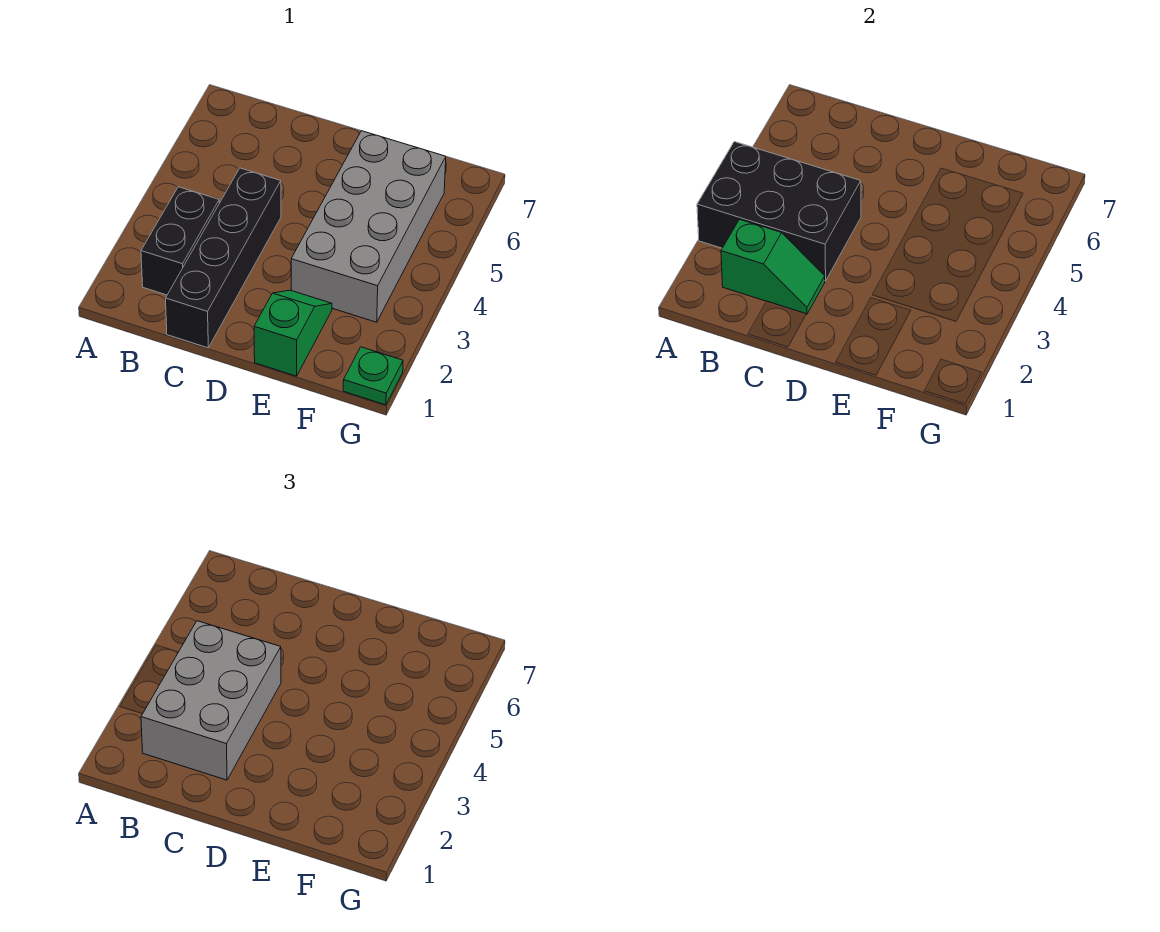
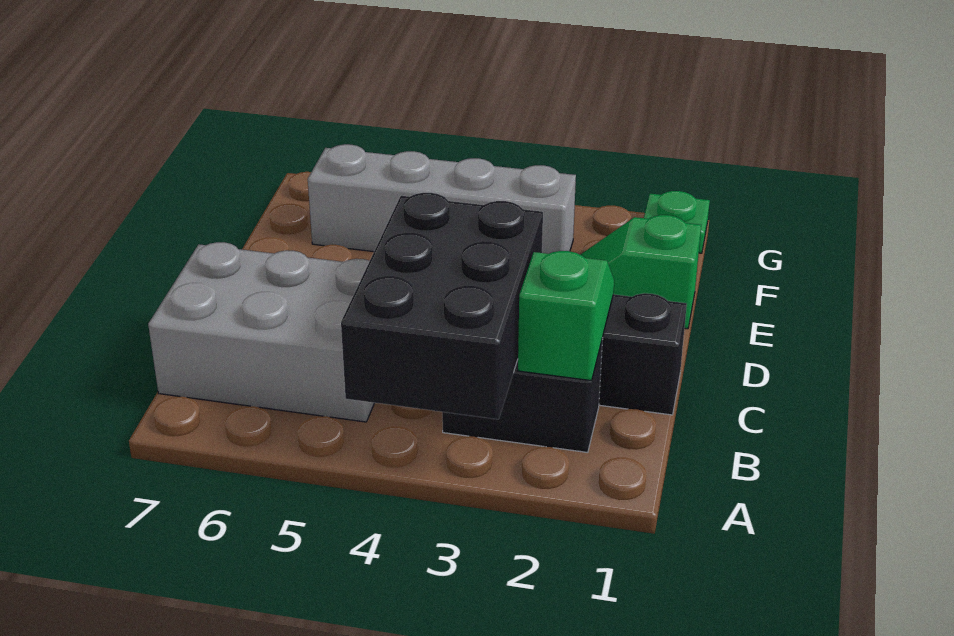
grey brick B2:C4 level 3 -> grey brick B5:C7 level 1
grey brick E3:F6 level 1 -> grey brick F3:F6 level 1

